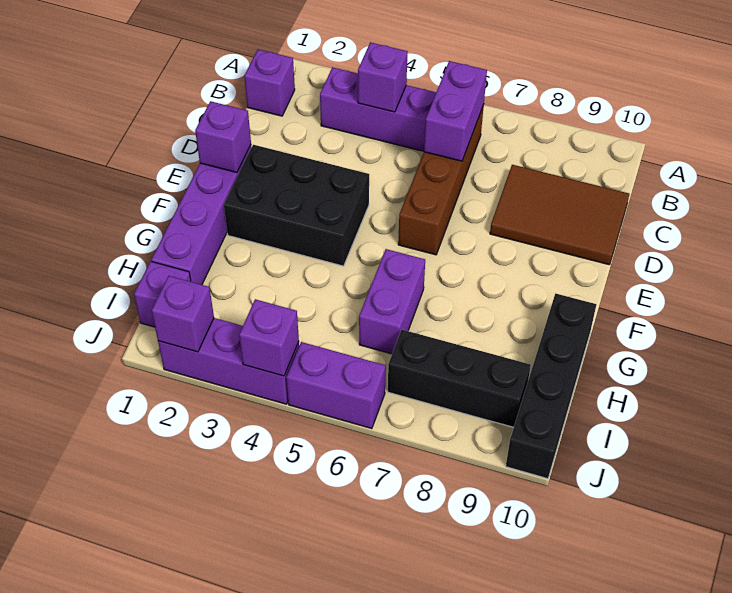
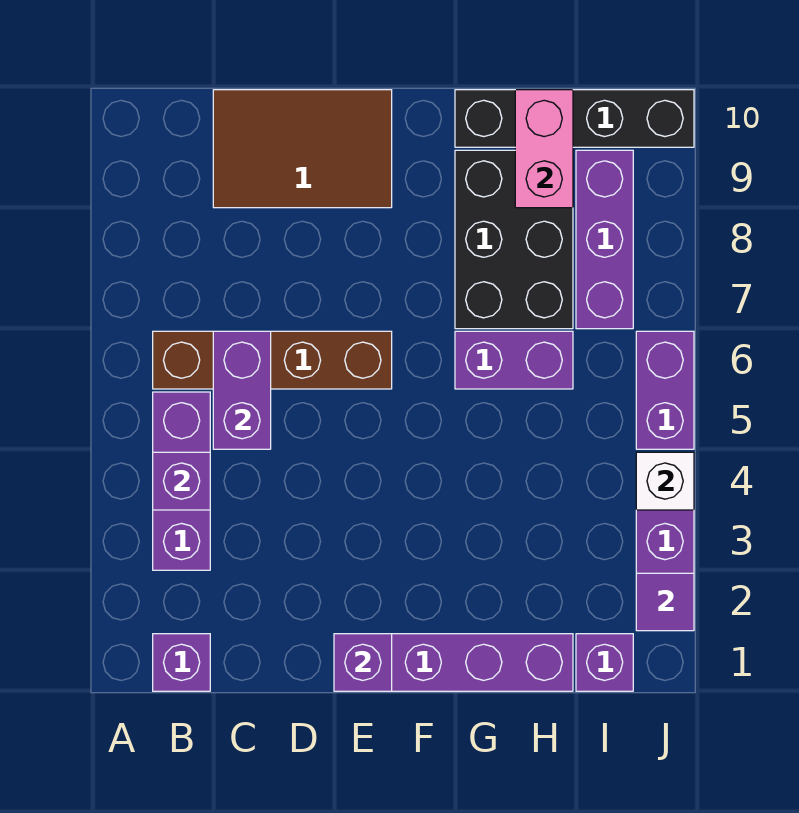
purple brick B6:C6 level 2 -> purple brick C5:C6 level 2
brown tile C8:D10 level 1 -> brown tile C9:E10 level 1
black brick E2:F4 level 1 -> black brick G7:H9 level 1
none -> pink brick H9:H10 level 2
black brick I7:I9 level 1 -> purple brick I7:I9 level 1
purple brick J2 level 2 -> purple tile J2 level 2
purple brick J4 level 2 -> white brick J4 level 2

